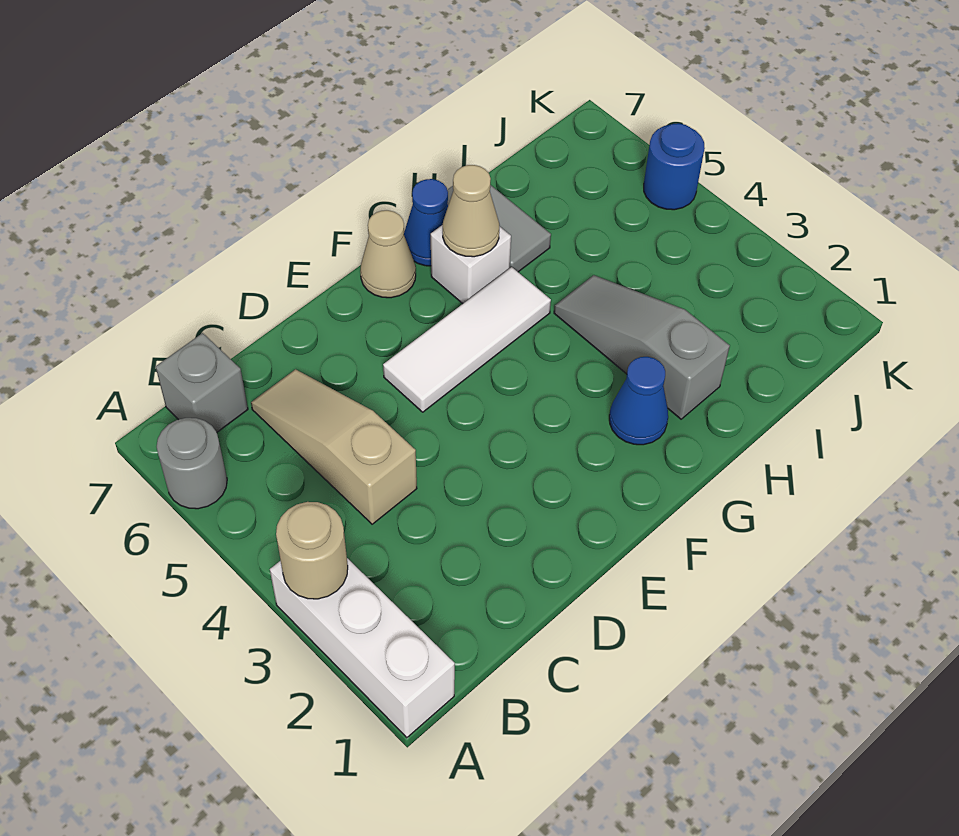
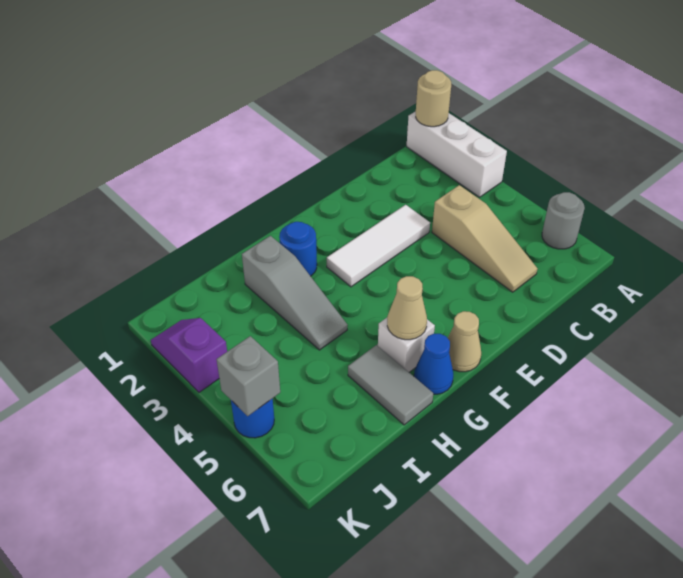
tan round brick A3 level 2 -> tan round brick A1 level 2
grey brick B7 level 1 -> grey brick K5 level 2
white tile E5:G5 level 1 -> white tile D3:F3 level 1
blue cone G2 level 1 -> blue round brick G2 level 1
none -> purple slope K2:K3 level 1 top 3

